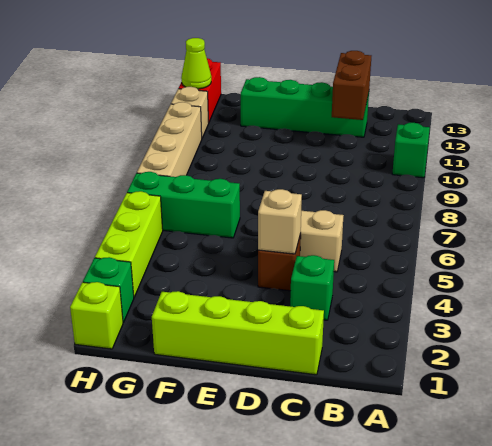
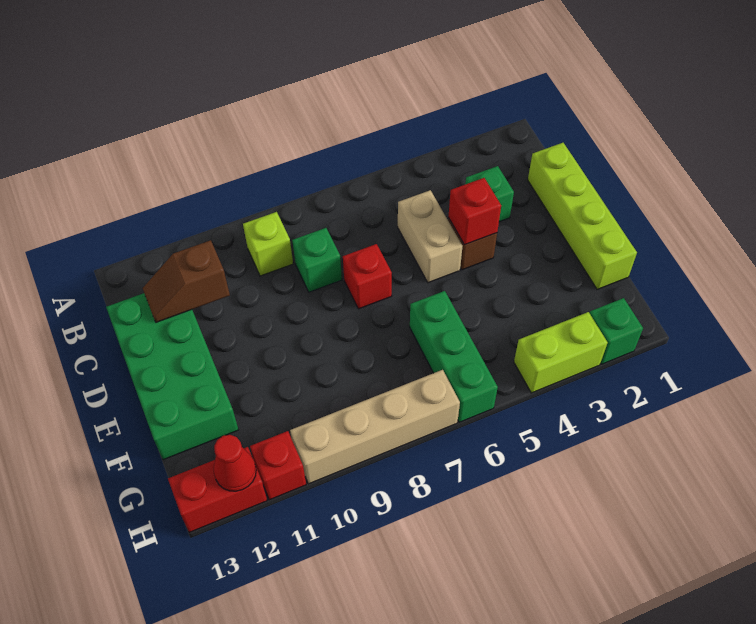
green brick A10 level 1 -> green brick C8 level 1
brown brick C11:C12 level 2 -> brown slope C11:C12 level 2 top 11
green brick C12:F12 level 1 -> green brick C12:F13 level 1
tan brick D4 level 2 -> red brick D4 level 2
none -> red brick D7 level 1
lime brick H1 level 1 -> lime brick B9 level 1
lime brick H3:H5 level 1 -> lime brick H3:H4 level 1
tan brick H11 level 1 -> red brick H11 level 1
lime cone H12 level 2 -> red cone H12 level 2

